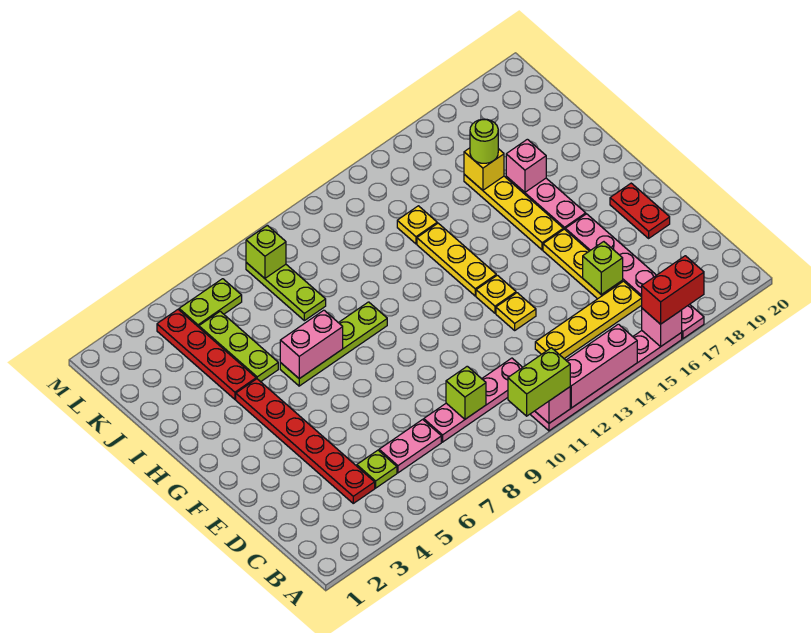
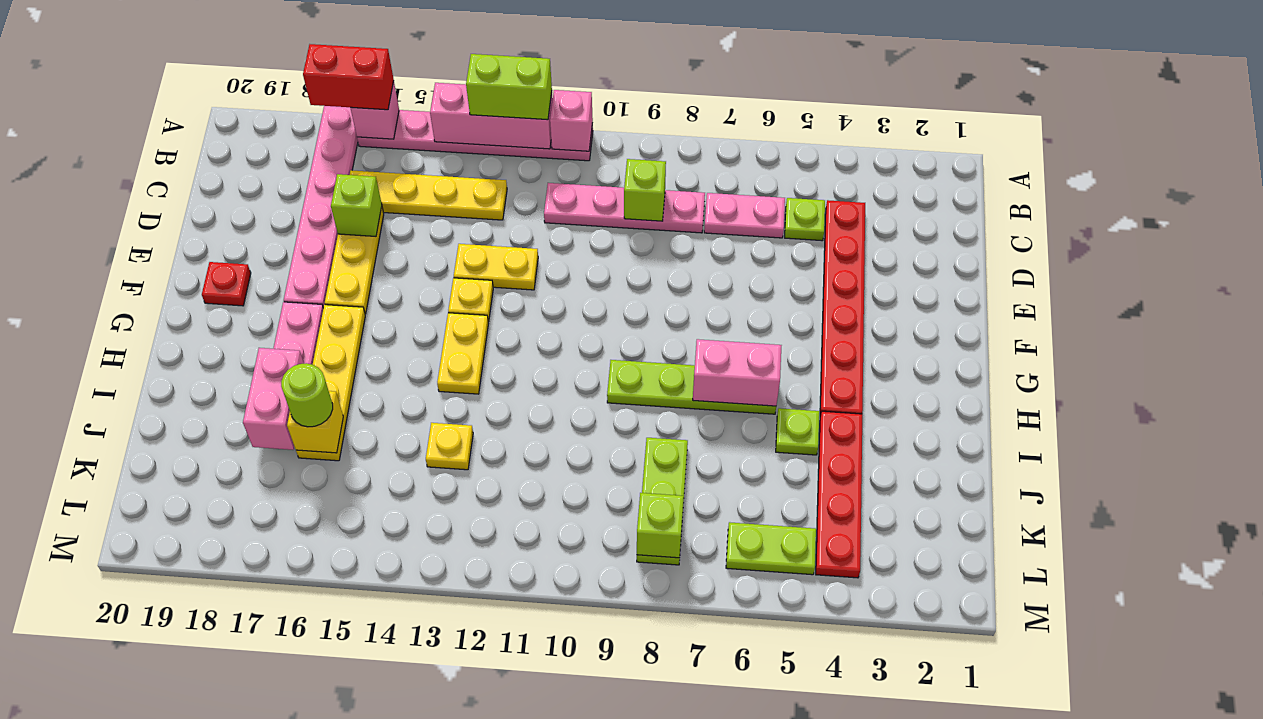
lime brick A10:A11 level 3 -> lime brick A12:A13 level 3
yellow plate E13 level 1 -> yellow plate E12:E13 level 1
red plate E19:F19 level 1 -> red plate F19 level 1
yellow plate G13:I13 level 1 -> yellow plate G13:H13 level 1
lime plate I5:K5 level 1 -> lime plate I5 level 1
pink brick I17 level 2 -> pink brick I17:J17 level 2

